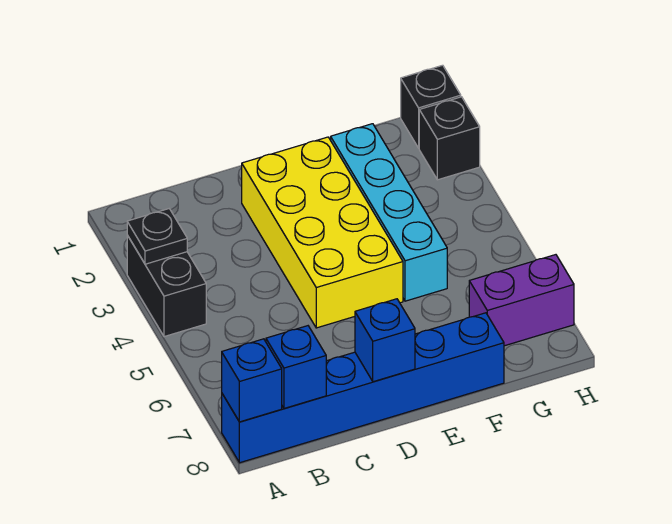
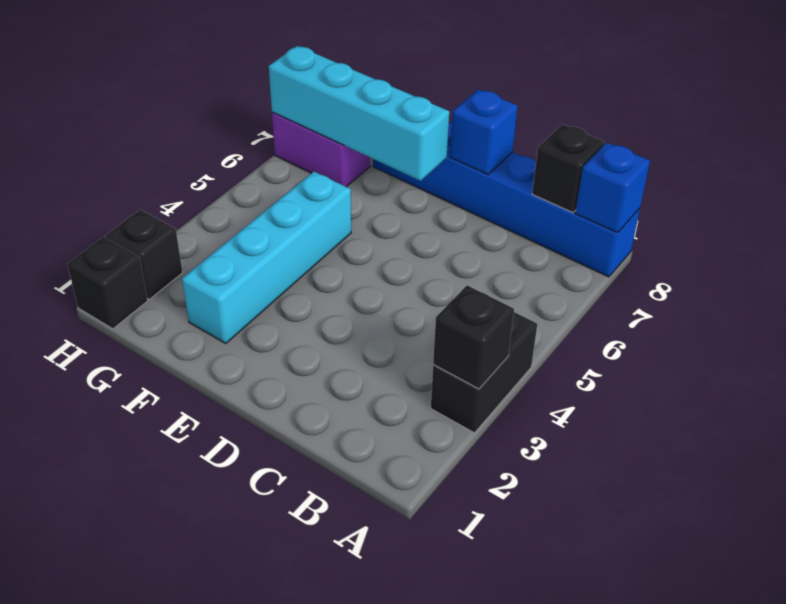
black plate A3 level 2 -> black brick A3 level 2
blue brick B8 level 2 -> black brick B8 level 2
yellow brick D2:E5 level 1 -> none
none -> cyan brick E7:H7 level 2

